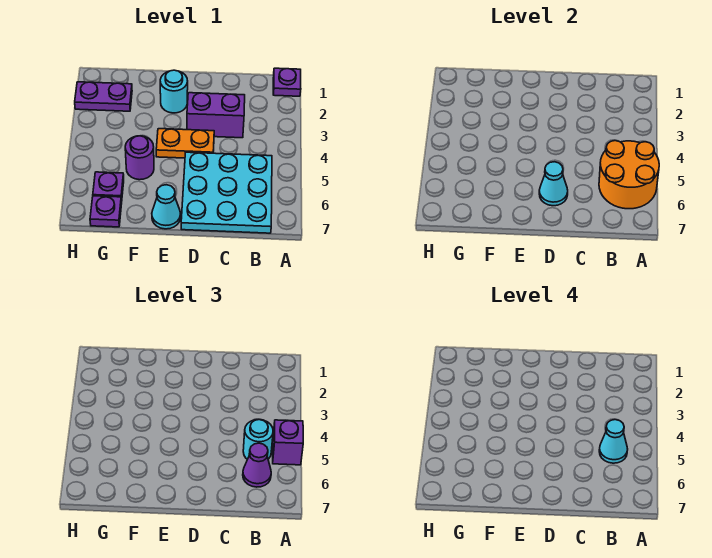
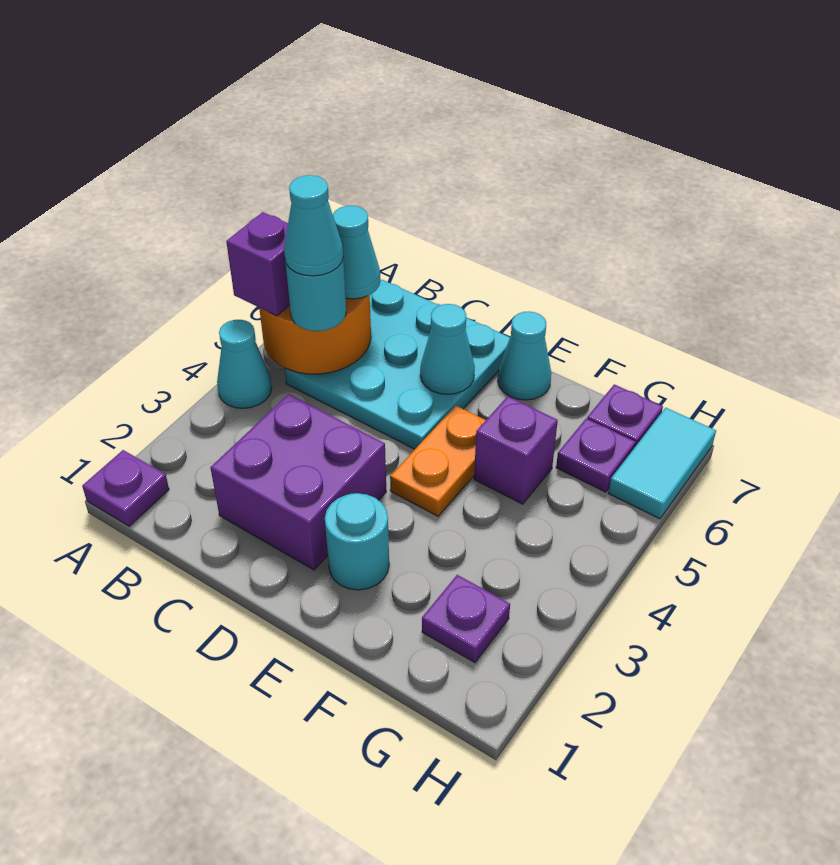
none -> cyan cone A4 level 1
purple cone B6 level 3 -> cyan cone B6 level 3
purple brick C3:D3 level 1 -> purple brick C2:D3 level 1
orange plate D4:E4 level 1 -> orange plate E4:E5 level 1
purple round brick F5 level 1 -> purple brick F5 level 1
purple plate G2:H2 level 1 -> purple plate G2 level 1
none -> cyan tile H6:H7 level 1

